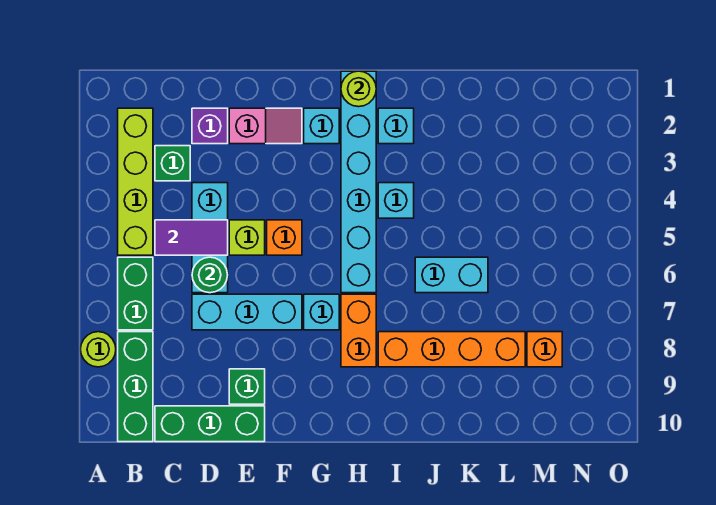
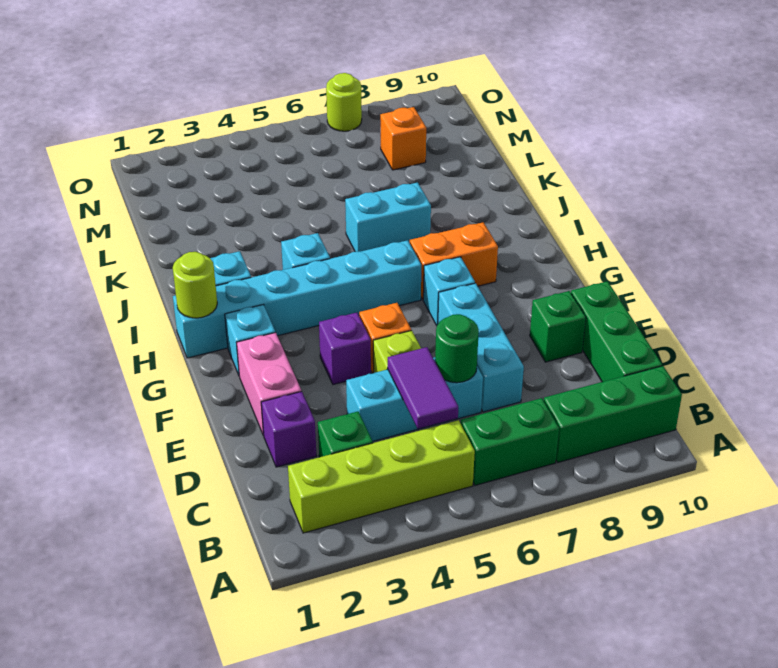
lime round brick A8 level 1 -> lime round brick O7 level 1
pink slope E2:F2 level 1 top E -> pink brick E2:F2 level 1
none -> purple brick F4 level 1
orange brick I8:L8 level 1 -> none
cyan brick J6:K6 level 1 -> cyan brick J6:J7 level 1

